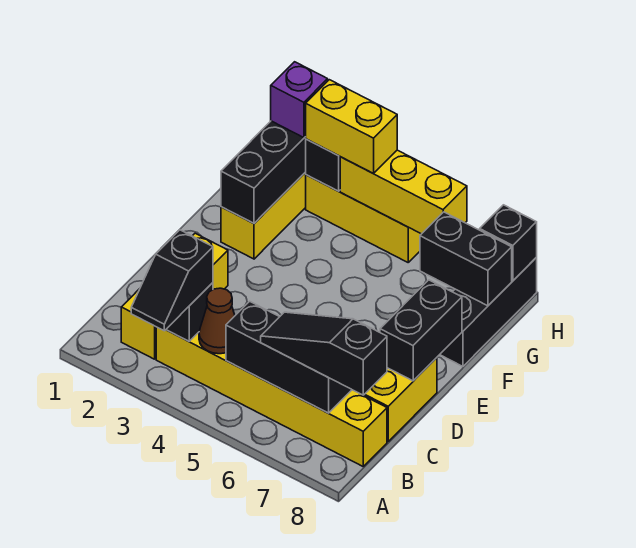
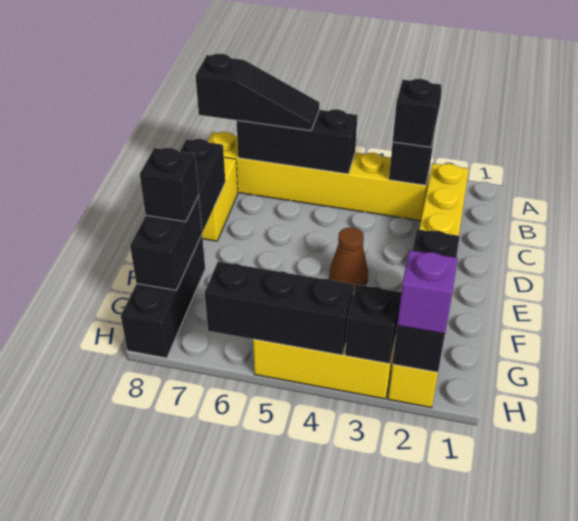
brown cone B4 level 2 -> brown cone E4 level 1
black brick G7:G8 level 2 -> black brick F8:G8 level 2
yellow brick H3:H4 level 3 -> none
yellow brick H4:H6 level 2 -> black brick H4:H6 level 2
black brick H8 level 2 -> black brick F8 level 3

